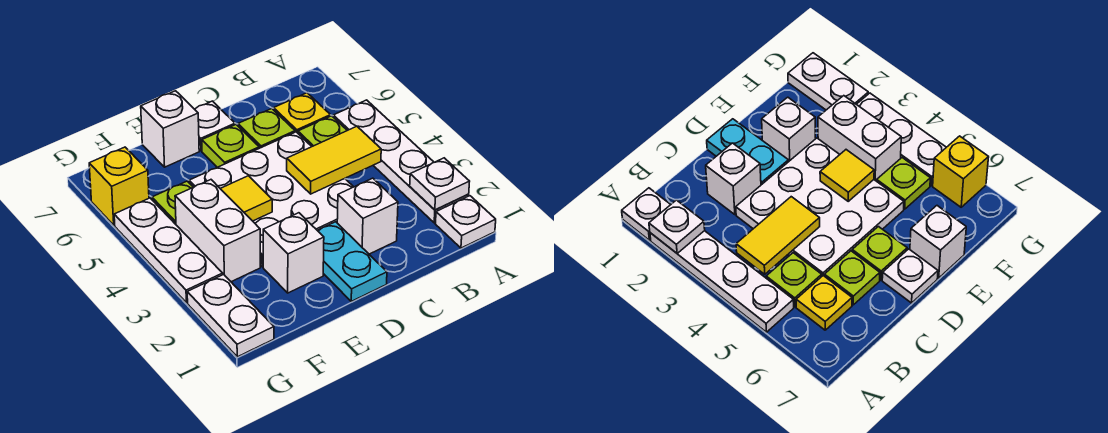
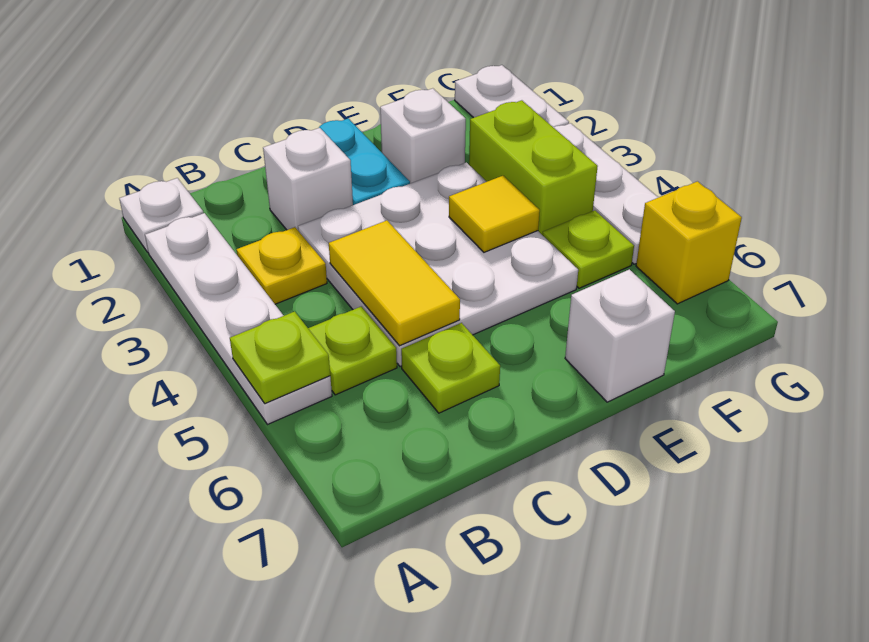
white plate A2 level 2 -> none
yellow tile B4:C4 level 2 -> yellow tile C4:C5 level 2
yellow plate B6 level 1 -> yellow plate B3 level 1
lime plate D6 level 1 -> lime plate A5 level 2
white plate D7 level 1 -> none
white brick F3:F4 level 1 -> lime brick F3:F4 level 1

